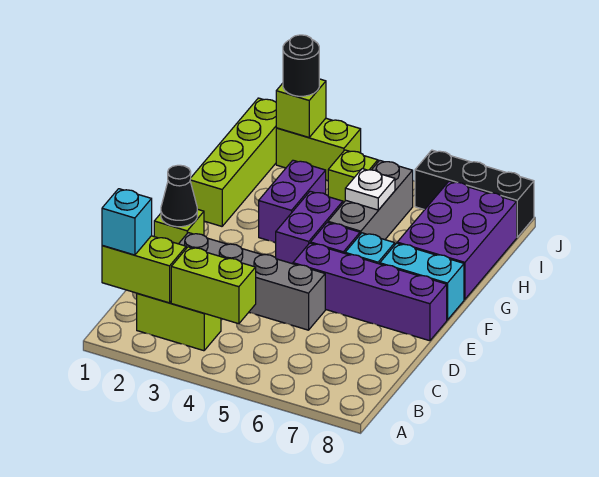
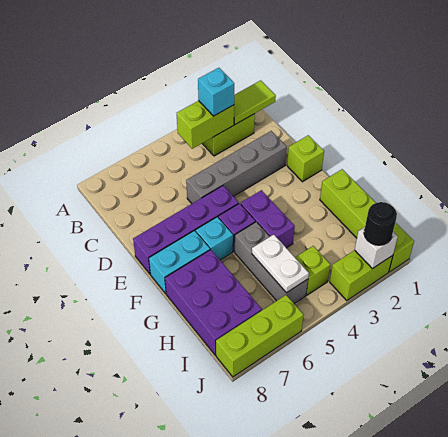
lime brick B1:B2 level 2 -> lime tile B1:B2 level 2
cyan brick B1 level 3 -> cyan brick B3 level 3
black cone E1 level 2 -> none
purple brick G3:H3 level 1 -> none
white plate H5 level 2 -> white plate H5:I5 level 2
lime brick J2 level 2 -> white brick J2 level 2
black brick J6:J8 level 1 -> lime brick J6:J8 level 1

